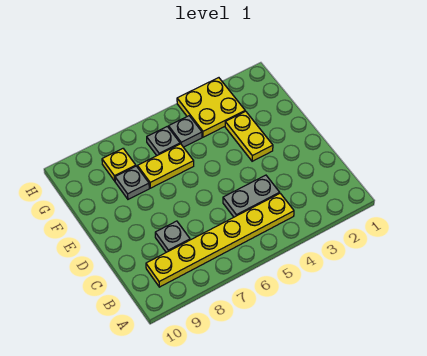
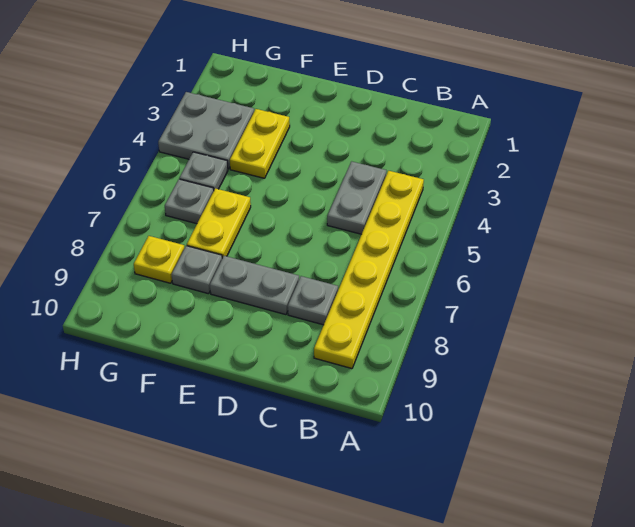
none -> grey plate D8:E8 level 1
yellow plate E3:F3 level 1 -> yellow plate F3:F4 level 1
yellow plate G3:H4 level 1 -> grey plate G3:H4 level 1

